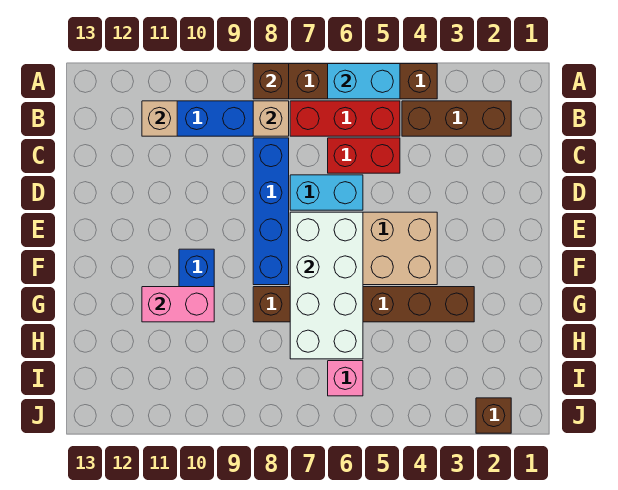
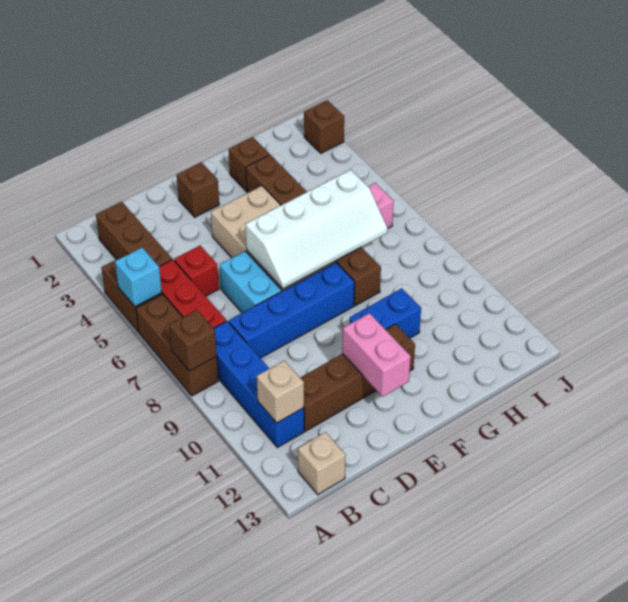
cyan brick A5:A6 level 2 -> cyan brick A5 level 2
tan brick B8 level 2 -> tan brick B13 level 1
red brick C5:C6 level 1 -> red brick C5 level 1
none -> brown brick C11:F11 level 1
none -> brown brick E2 level 1
white brick E6:H7 level 2 -> white slope E6:H7 level 2 top 6
none -> brown brick G2 level 1
pink brick G10:G11 level 2 -> pink brick E11:E12 level 2

